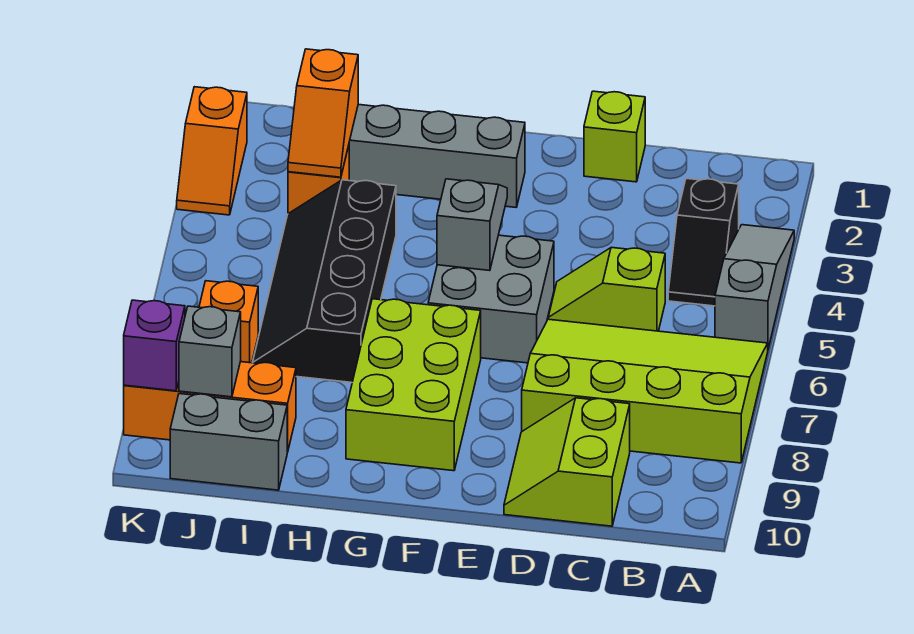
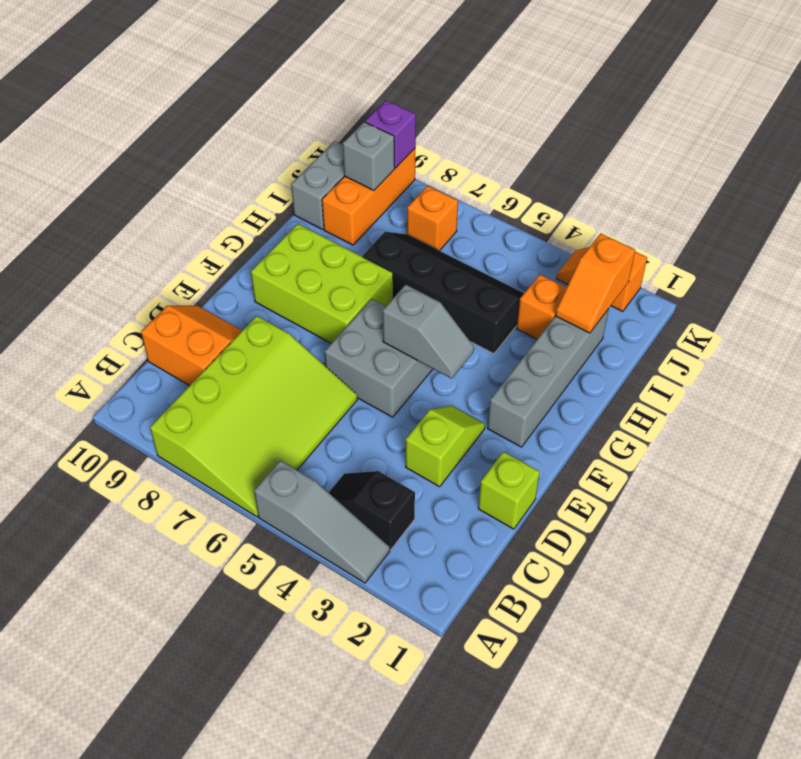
lime slope C5:D5 level 1 top C -> lime slope D3:E3 level 1 top D
lime slope C9:D10 level 1 top C -> orange slope C9:D10 level 1 top C
orange slope I2:I3 level 2 top 2 -> orange slope I2:J2 level 2 top J

